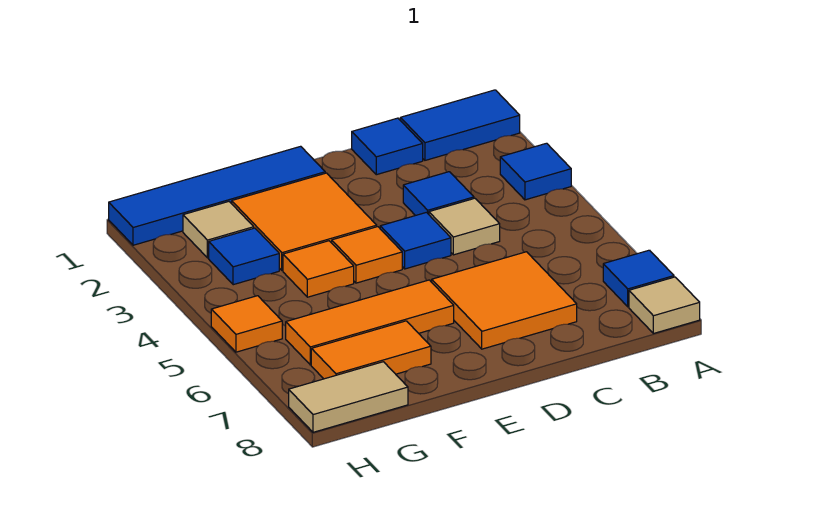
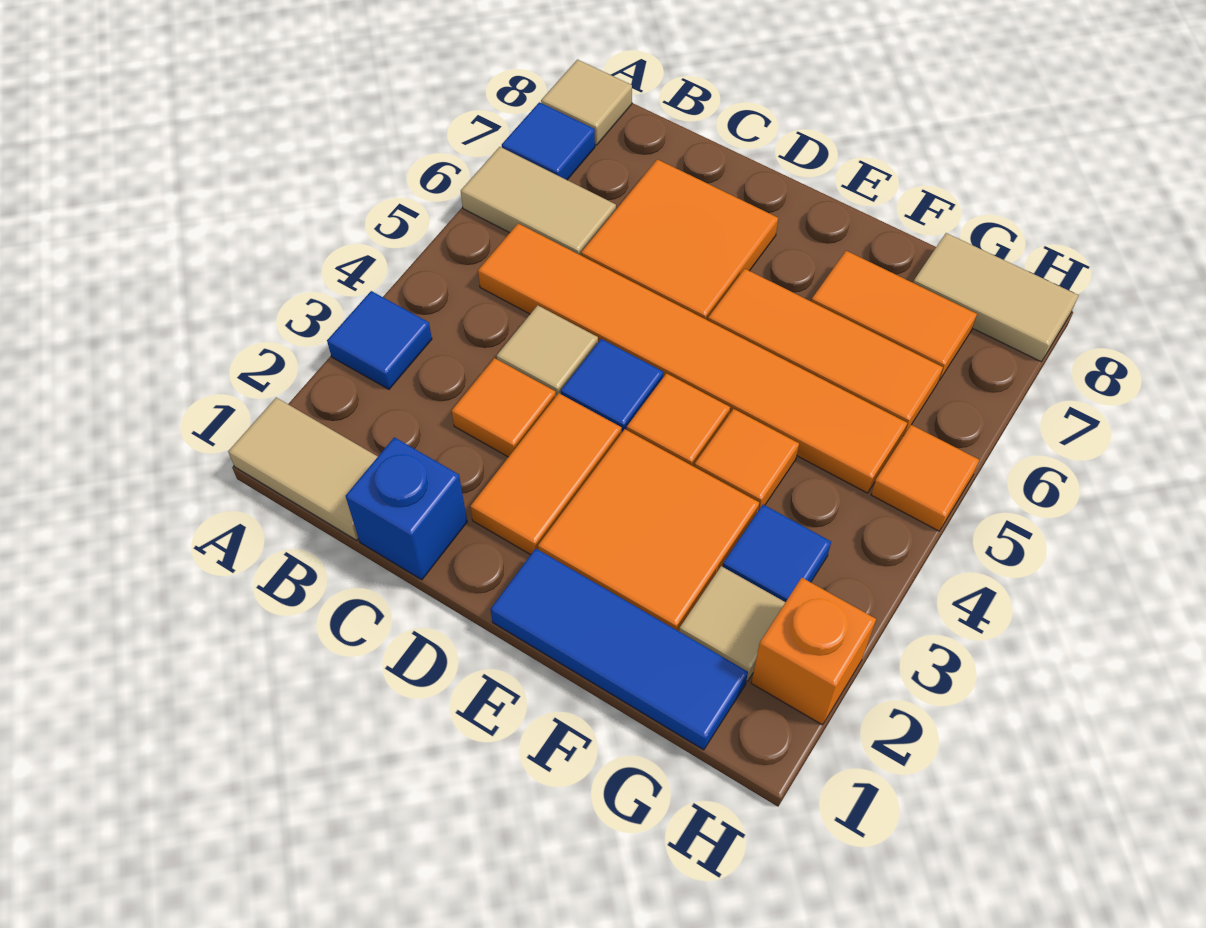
blue tile A1:B1 level 1 -> tan tile A1:B1 level 1
none -> tan tile A6:B6 level 1
none -> orange tile B5:G5 level 1
blue tile C1 level 1 -> blue brick C1 level 1
blue tile C3 level 1 -> orange tile C3 level 1
none -> orange tile D2:D3 level 1
blue tile E1:H1 level 1 -> blue tile E1:G1 level 1
none -> orange brick H2 level 1

